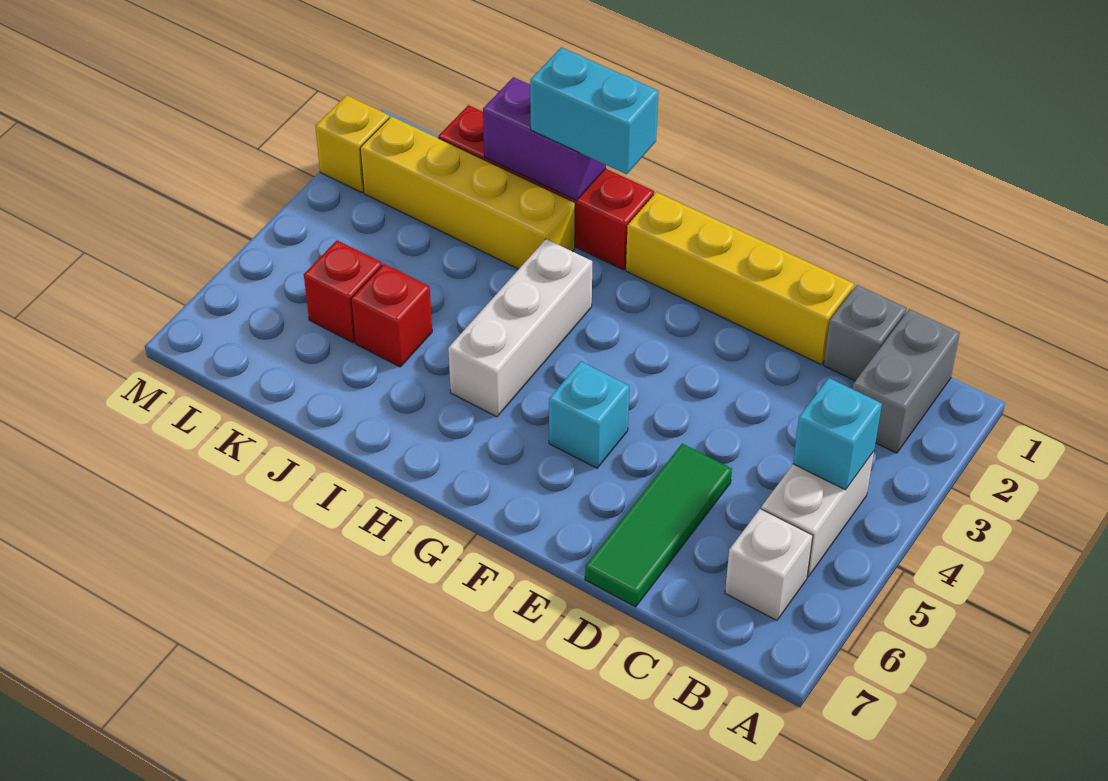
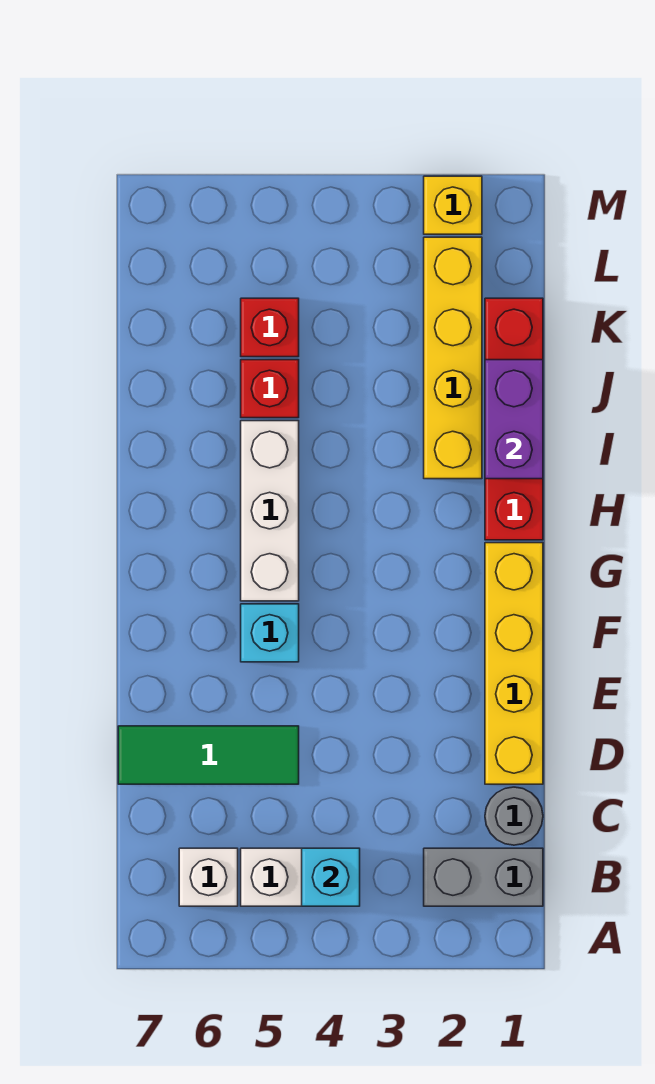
grey brick C1 level 1 -> grey round brick C1 level 1
cyan brick H1:I1 level 3 -> none
white brick H3:H5 level 1 -> white brick G5:I5 level 1

